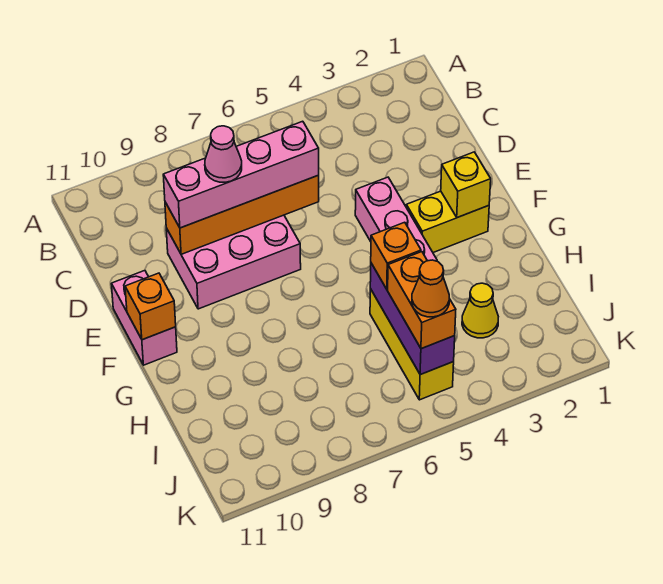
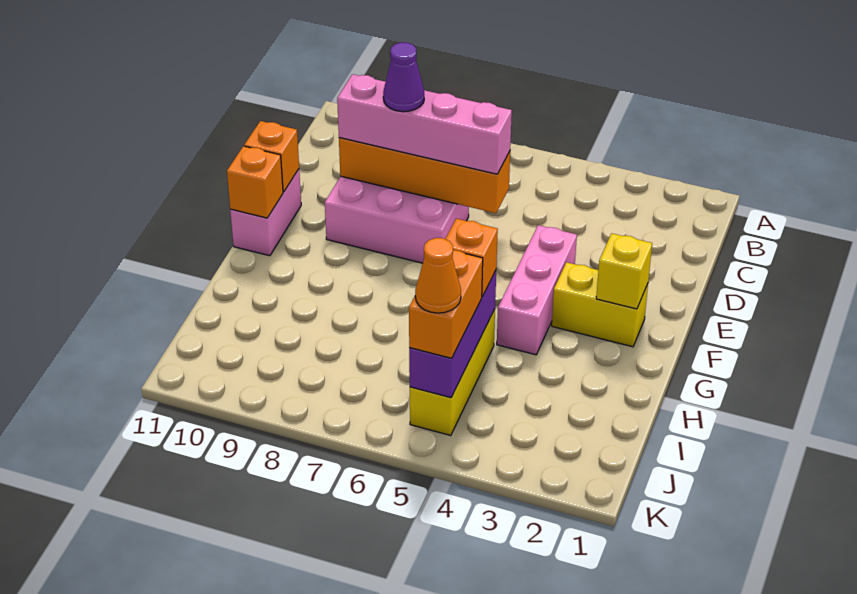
pink cone D8 level 4 -> purple cone D8 level 4
none -> orange brick E11 level 2
yellow cone I3 level 1 -> none

